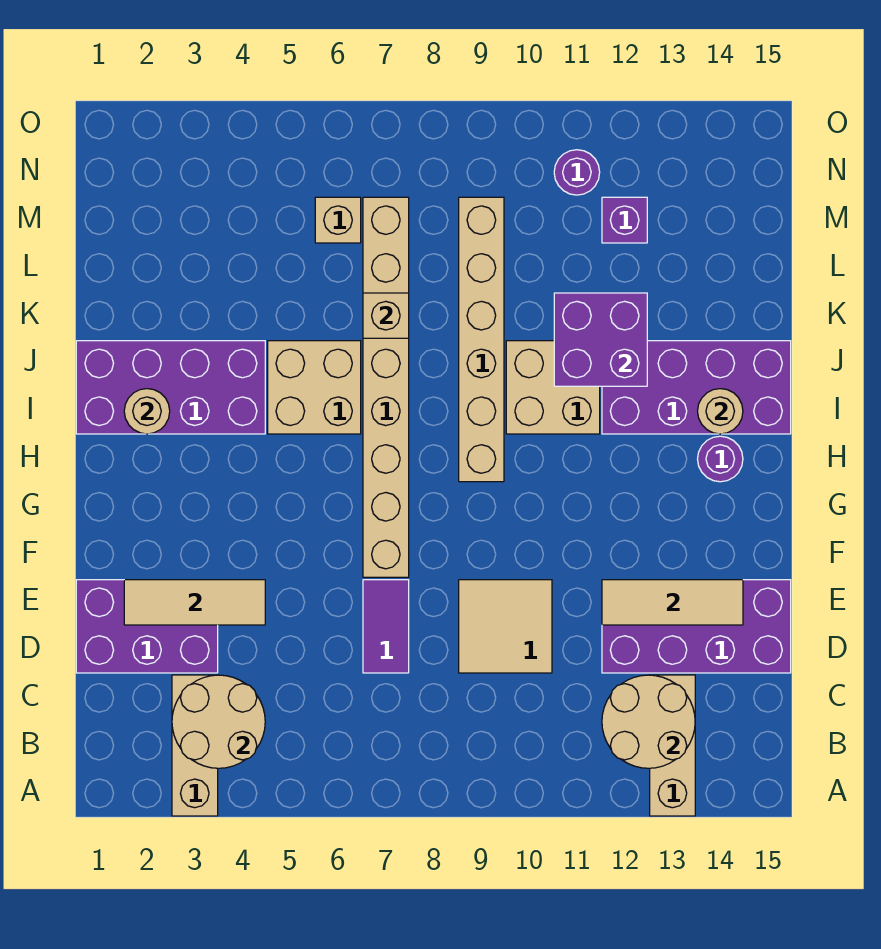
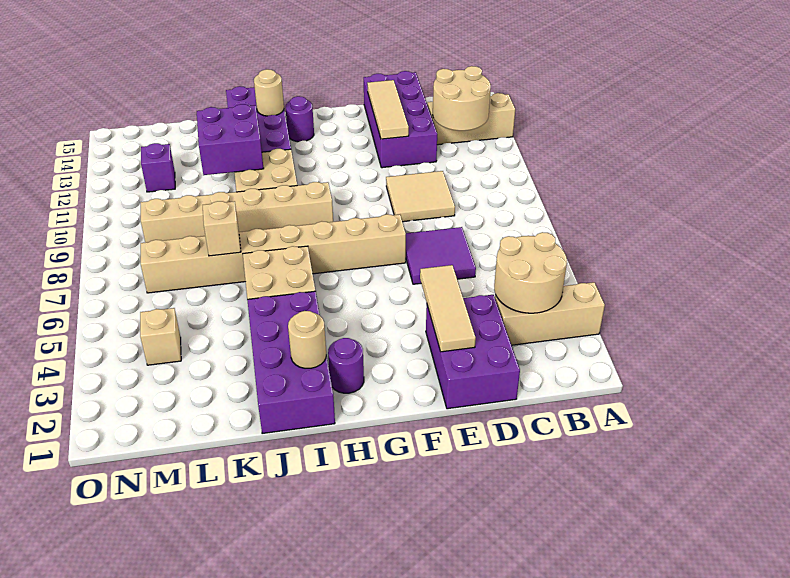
purple tile D7:E7 level 1 -> purple tile D6:E7 level 1
tan brick M6 level 1 -> tan brick M4 level 1
purple round brick N11 level 1 -> purple round brick H2 level 1

